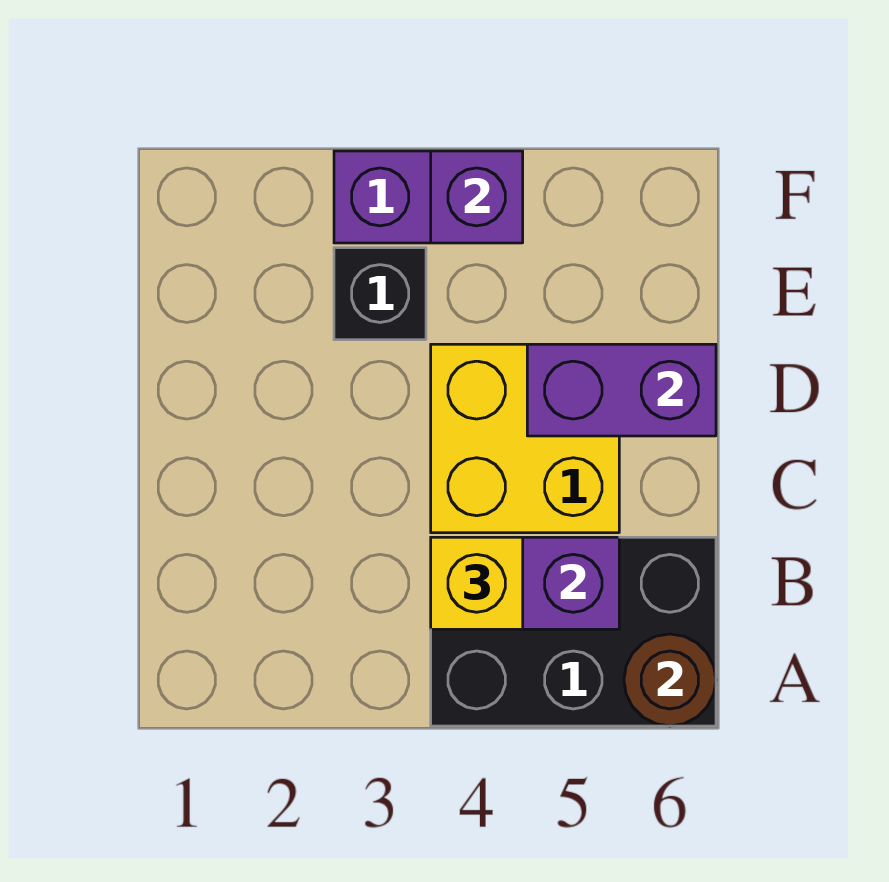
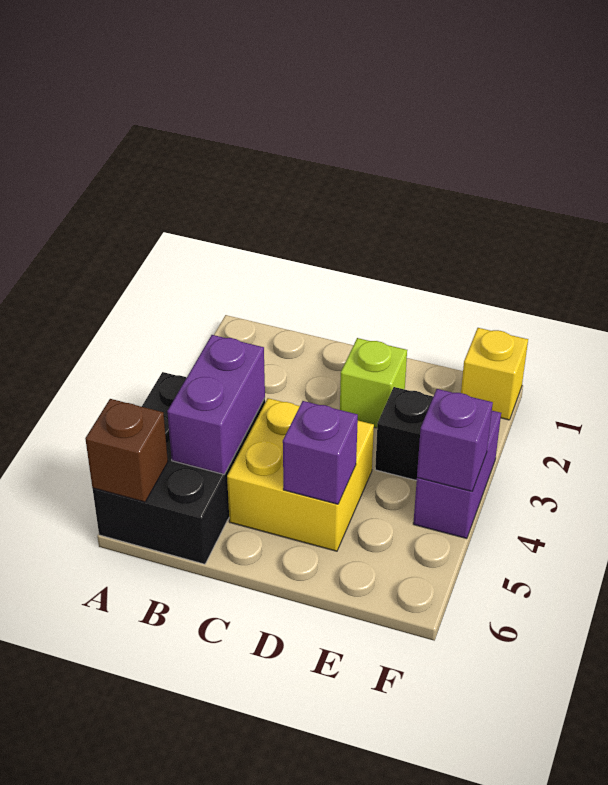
brown round brick A6 level 2 -> brown brick A6 level 2
yellow brick B4 level 3 -> yellow brick F1 level 1
none -> lime brick D2 level 1
purple brick D5:D6 level 2 -> purple brick D5 level 2

